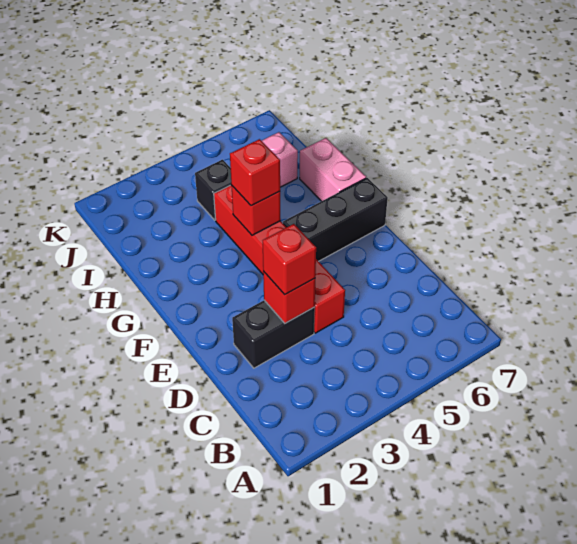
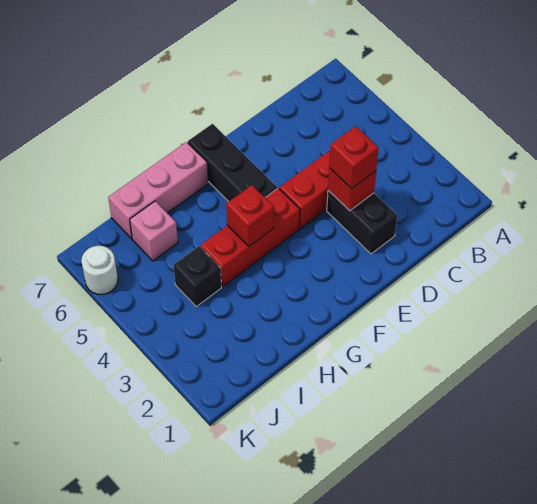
red brick G4 level 3 -> none
pink brick G7:H7 level 1 -> pink brick G7:I7 level 1
none -> white round brick K6 level 1

